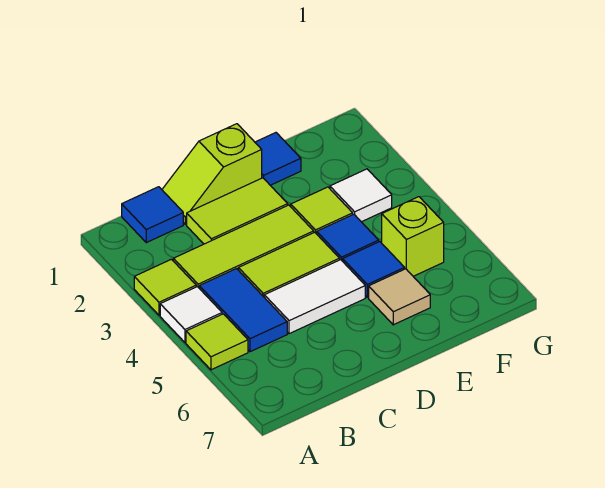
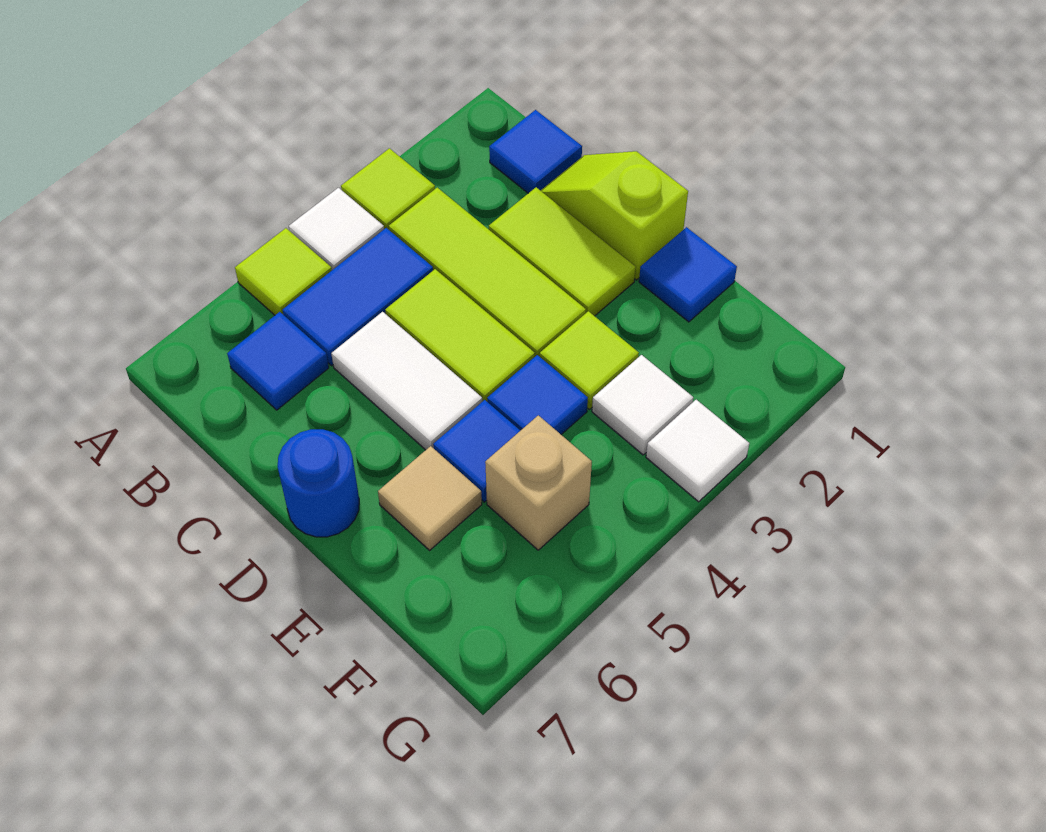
none -> blue tile B6 level 1
none -> blue round brick D7 level 1
lime brick F5 level 1 -> tan brick F5 level 1
none -> white tile G3 level 1

